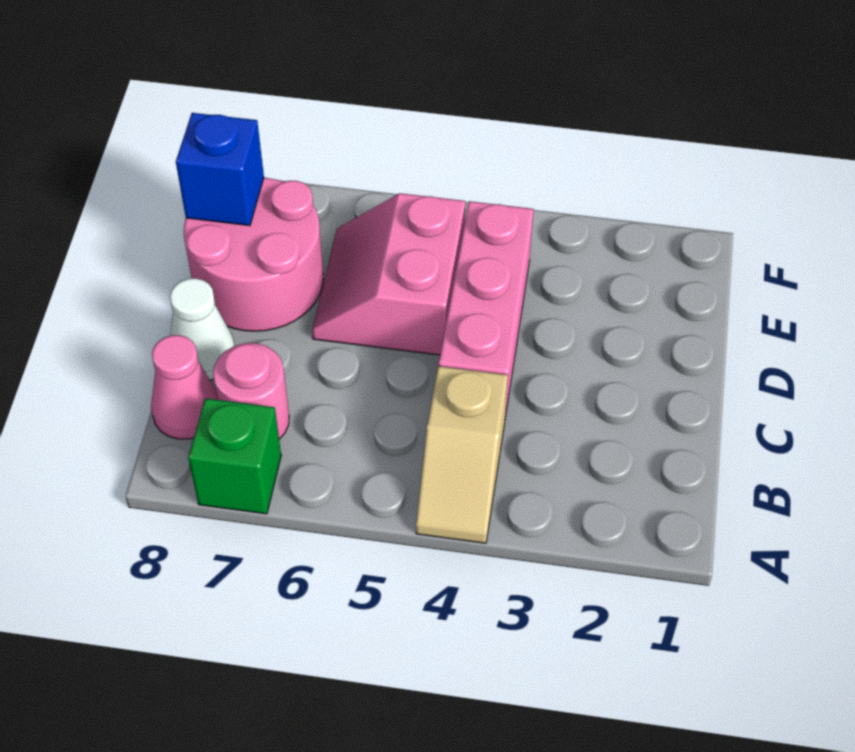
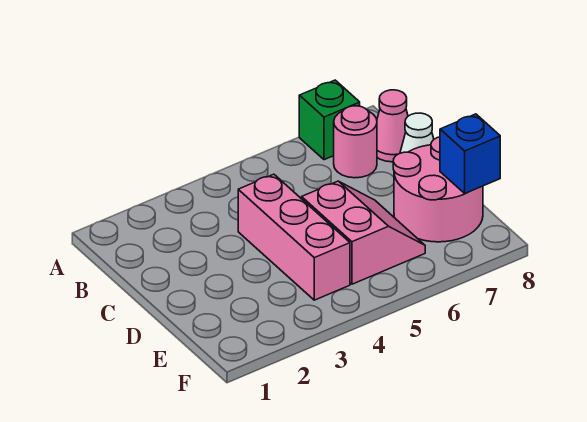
tan slope A4:B4 level 1 top B -> none

